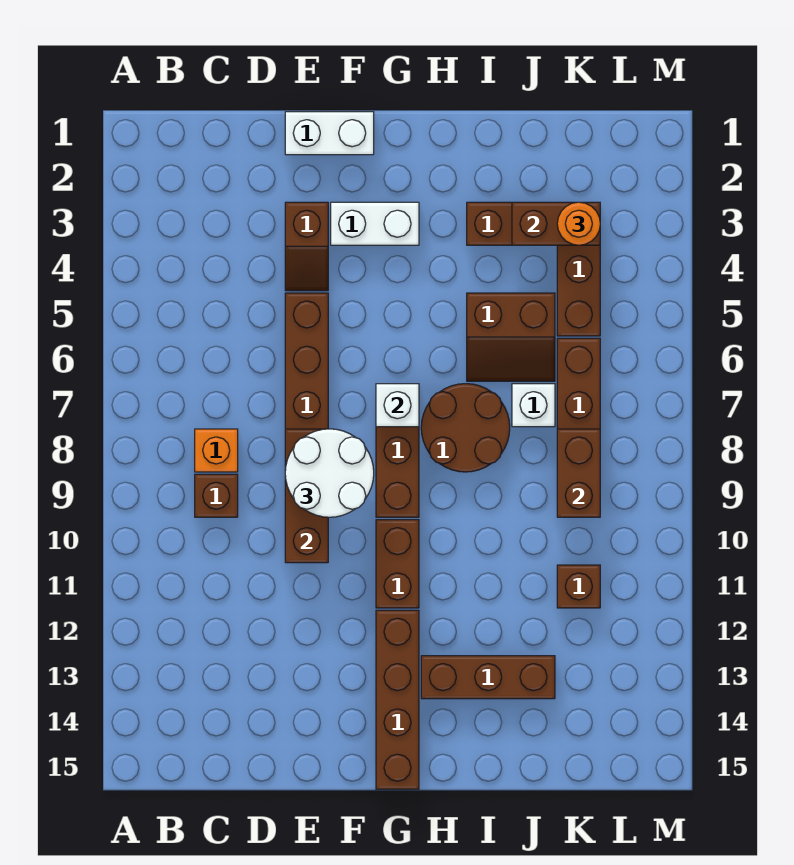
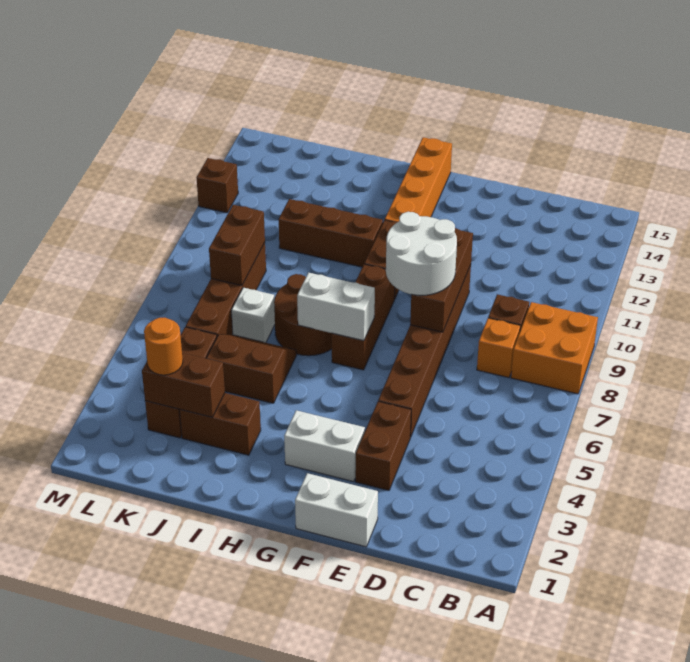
none -> orange brick A8:B9 level 1
brown slope E3:E4 level 1 top 3 -> brown brick E3:E4 level 1
white brick G7 level 2 -> white brick G7:H7 level 2
brown brick G12:G15 level 1 -> orange brick G12:G15 level 1
brown brick H13:J13 level 1 -> brown brick H11:J11 level 1
brown brick K11 level 1 -> brown brick M12 level 1

